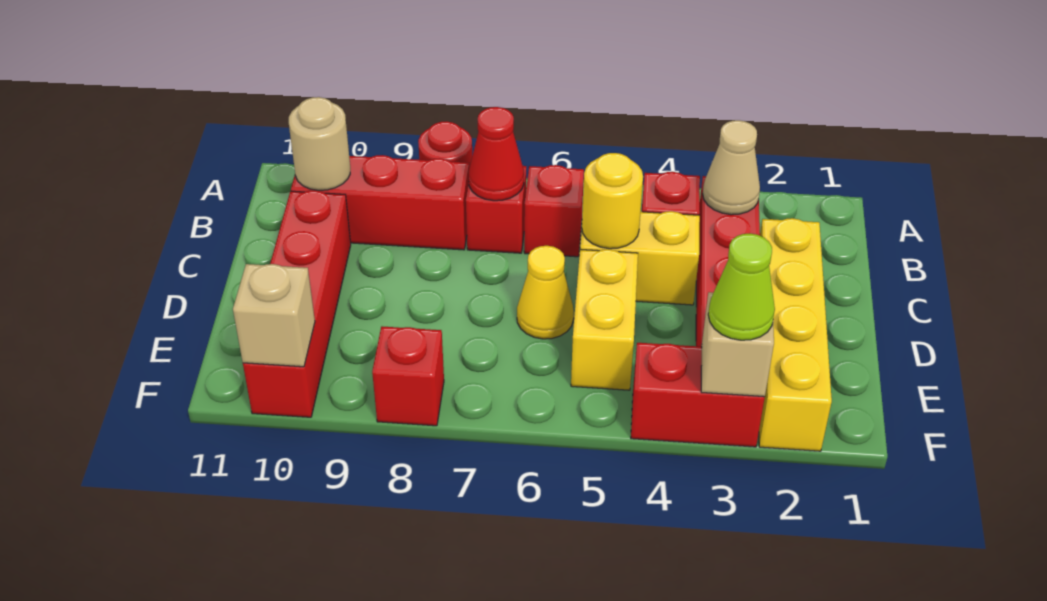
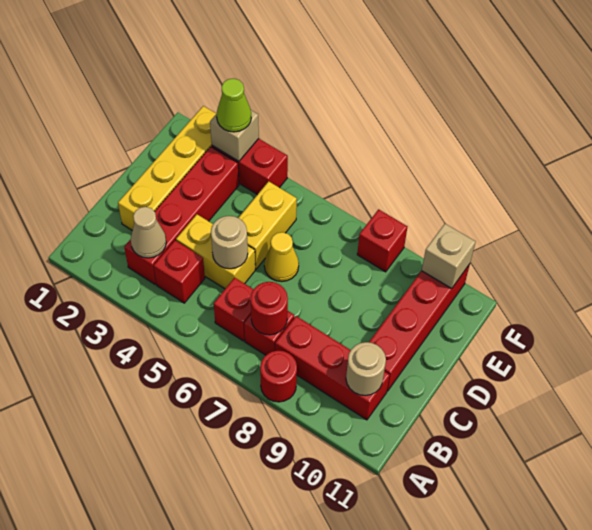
red cone B7 level 2 -> red round brick B7 level 2
yellow round brick C5 level 2 -> tan round brick C5 level 2

